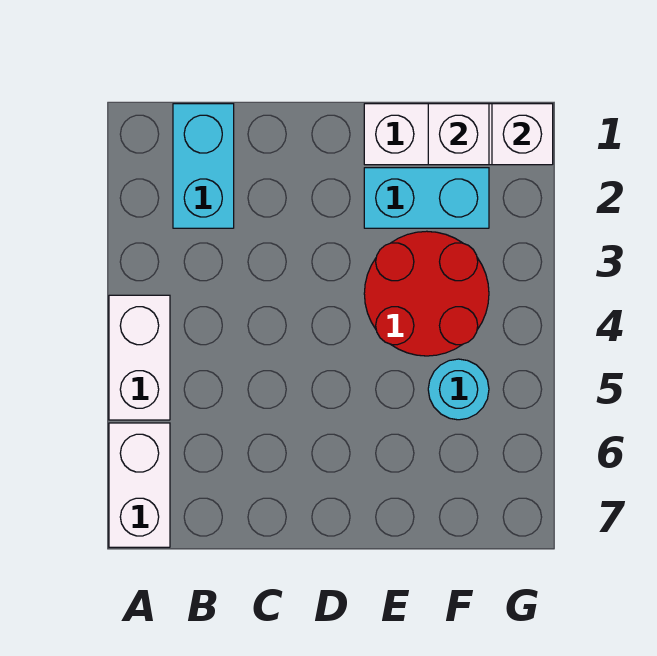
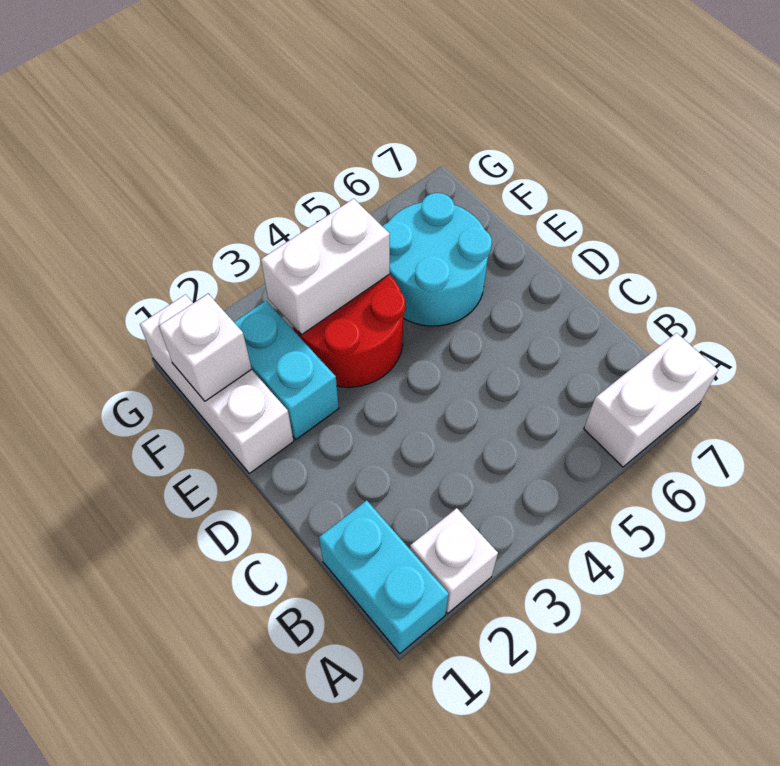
white brick A4:A5 level 1 -> white brick F3:F4 level 2
cyan brick B1:B2 level 1 -> cyan brick A1:B1 level 1
cyan round brick F5 level 1 -> cyan round brick E5:F6 level 1
white brick G1 level 2 -> white brick A2 level 1

